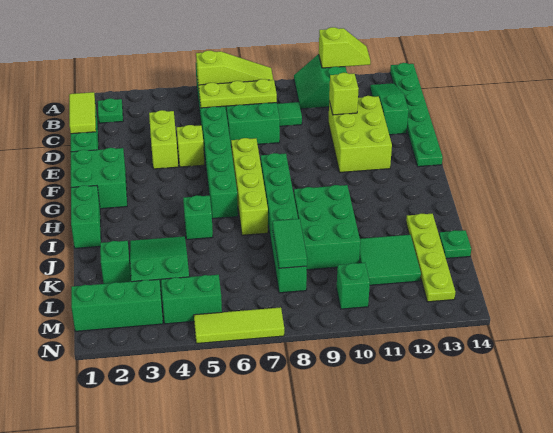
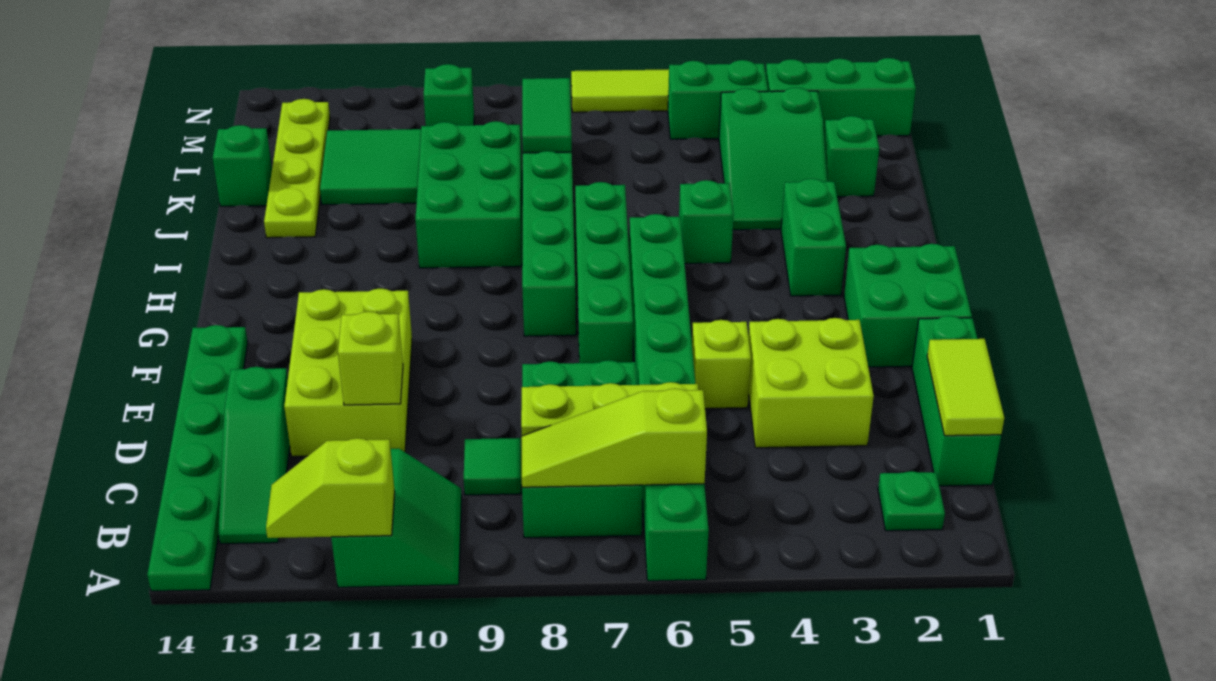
lime brick D4:E4 level 1 -> lime brick D3:E4 level 1
lime brick F7:I7 level 1 -> green brick F7:I7 level 1
green brick H1:I1 level 1 -> green brick H3:I3 level 1
green plate K14 level 1 -> green brick K14 level 1

